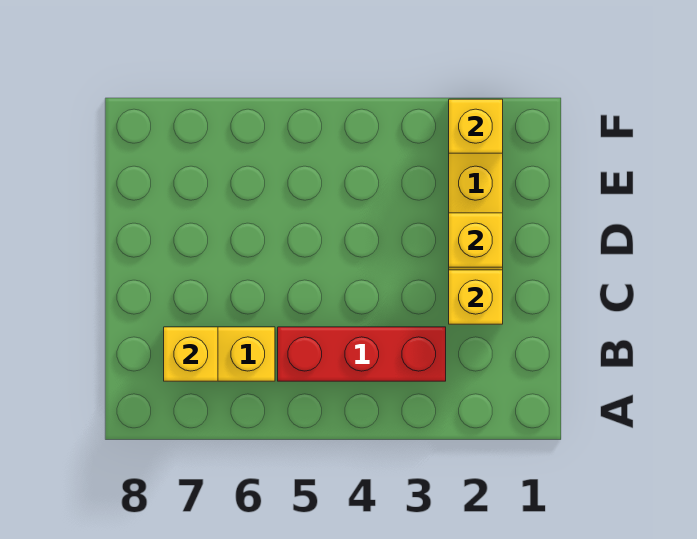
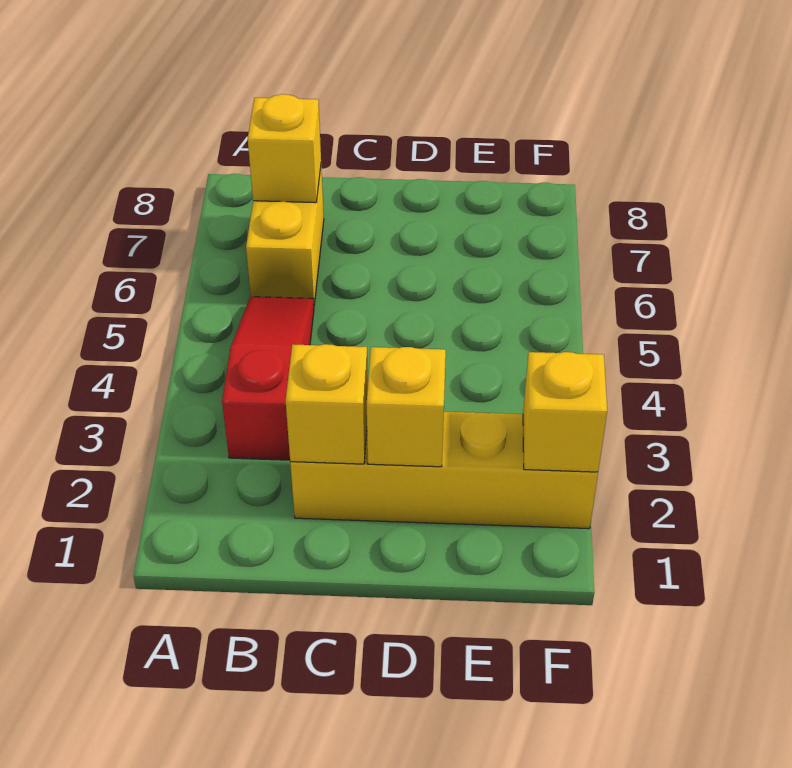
red brick B3:B5 level 1 -> red slope B3:B5 level 1 top 3

